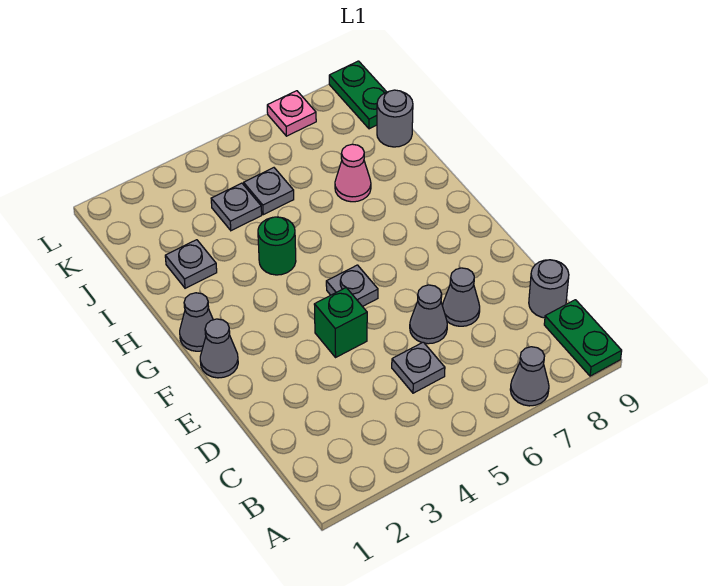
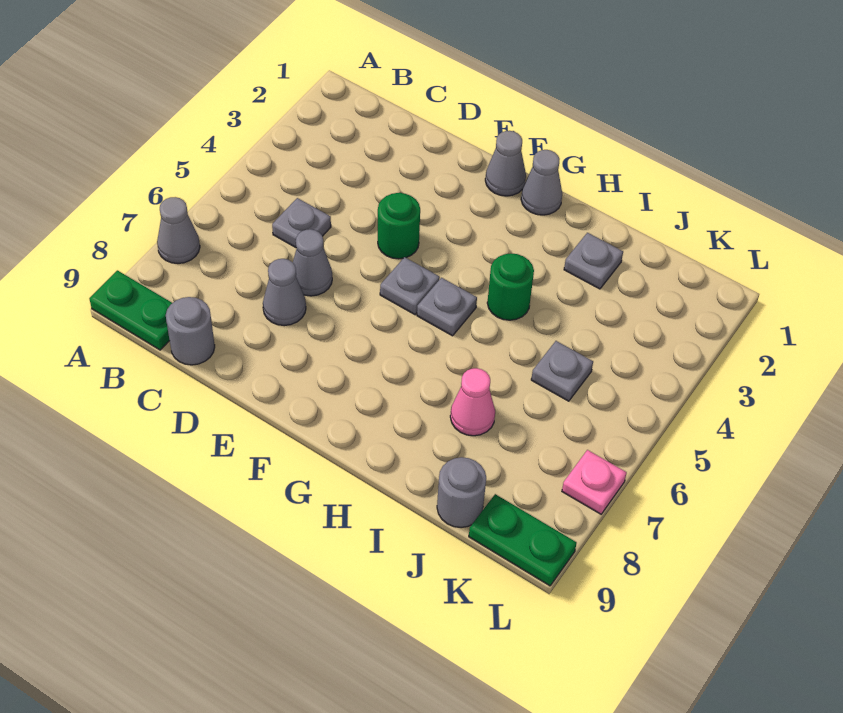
green brick E4 level 1 -> green round brick E4 level 1
grey plate J4 level 1 -> grey plate G5 level 1

